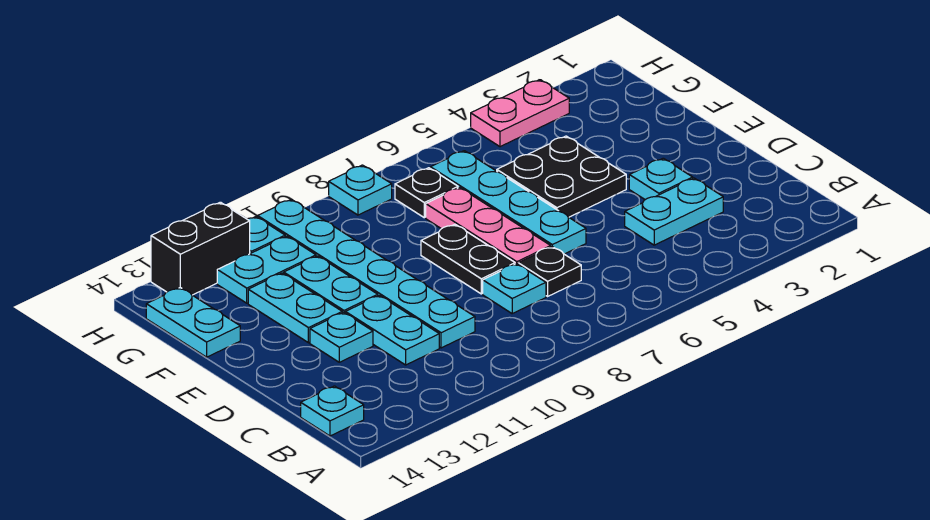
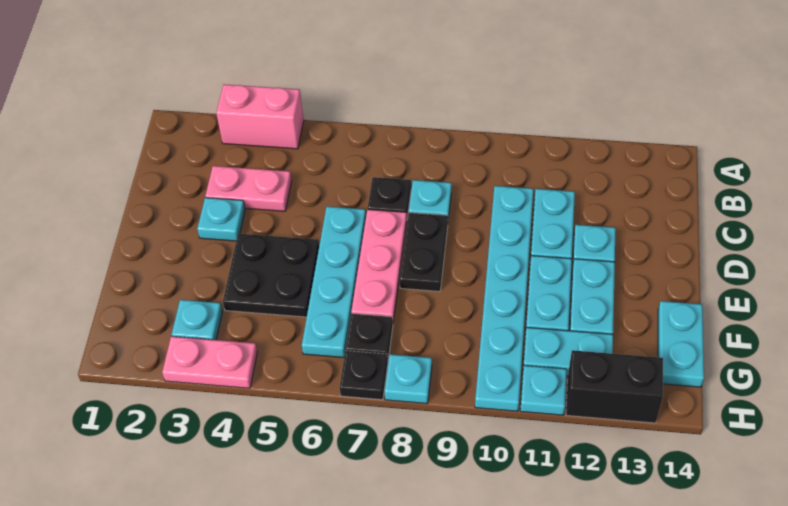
none -> pink brick A3:A4 level 1
cyan plate B14 level 1 -> cyan plate G3 level 1
cyan plate C3:C4 level 1 -> pink plate C3:C4 level 1
none -> black plate H7 level 1

